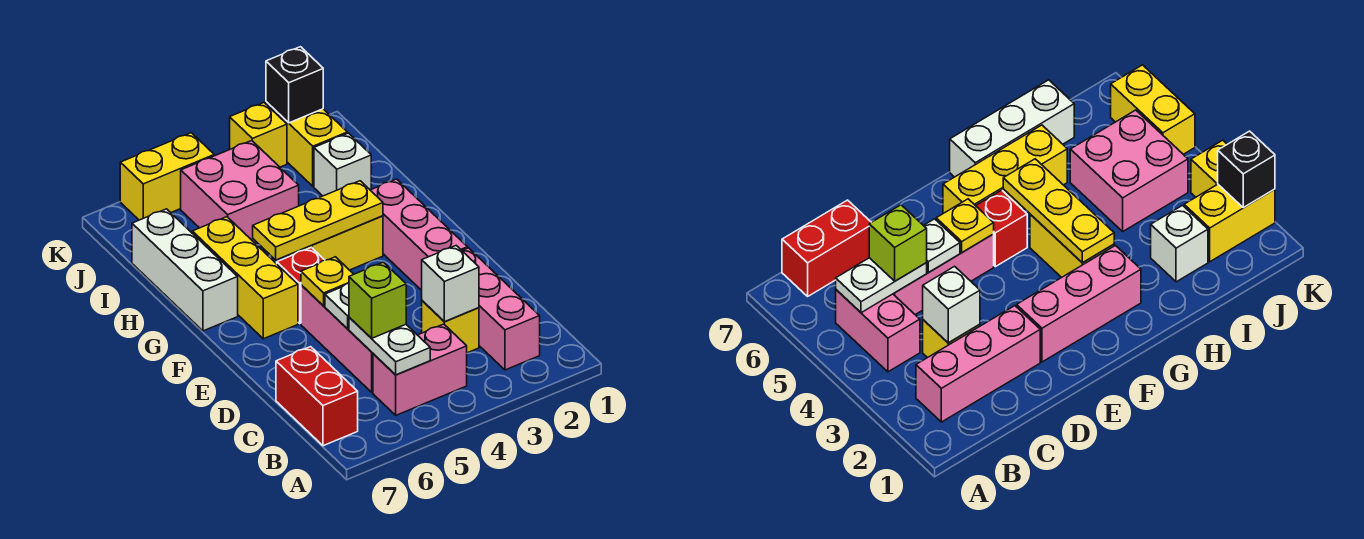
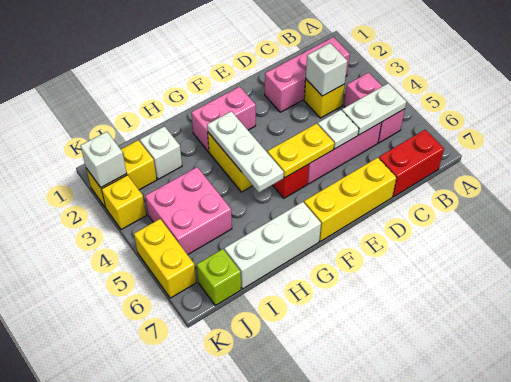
lime brick C5 level 3 -> lime brick J7 level 1
pink brick E2:G2 level 1 -> pink brick F2:G2 level 1
yellow plate E5 level 2 -> yellow plate E5:F5 level 2
yellow brick F6:H6 level 1 -> yellow brick D7:F7 level 1
yellow plate G3:G5 level 2 -> white plate G3:G5 level 2
black brick K2 level 2 -> white brick K2 level 2

